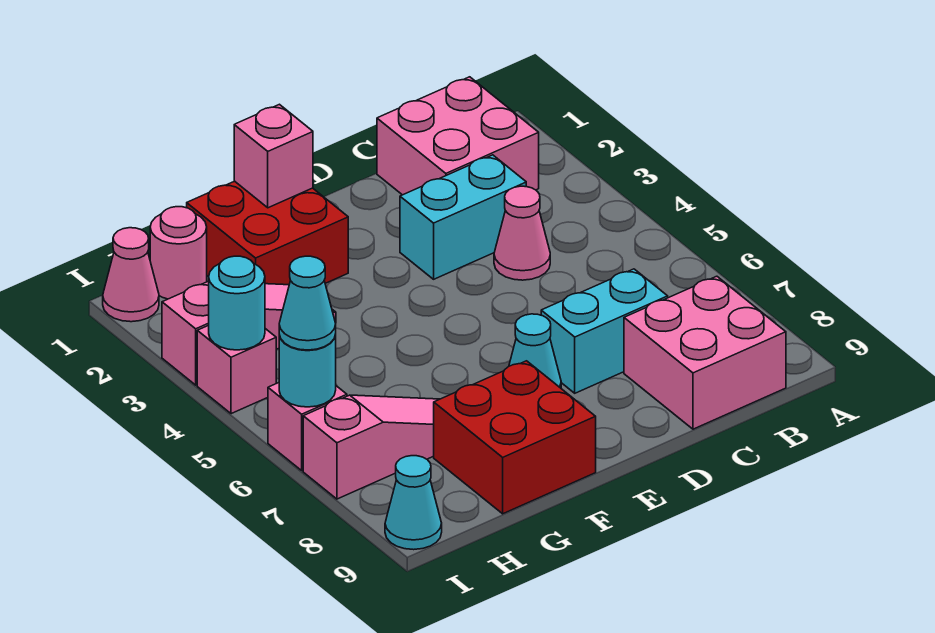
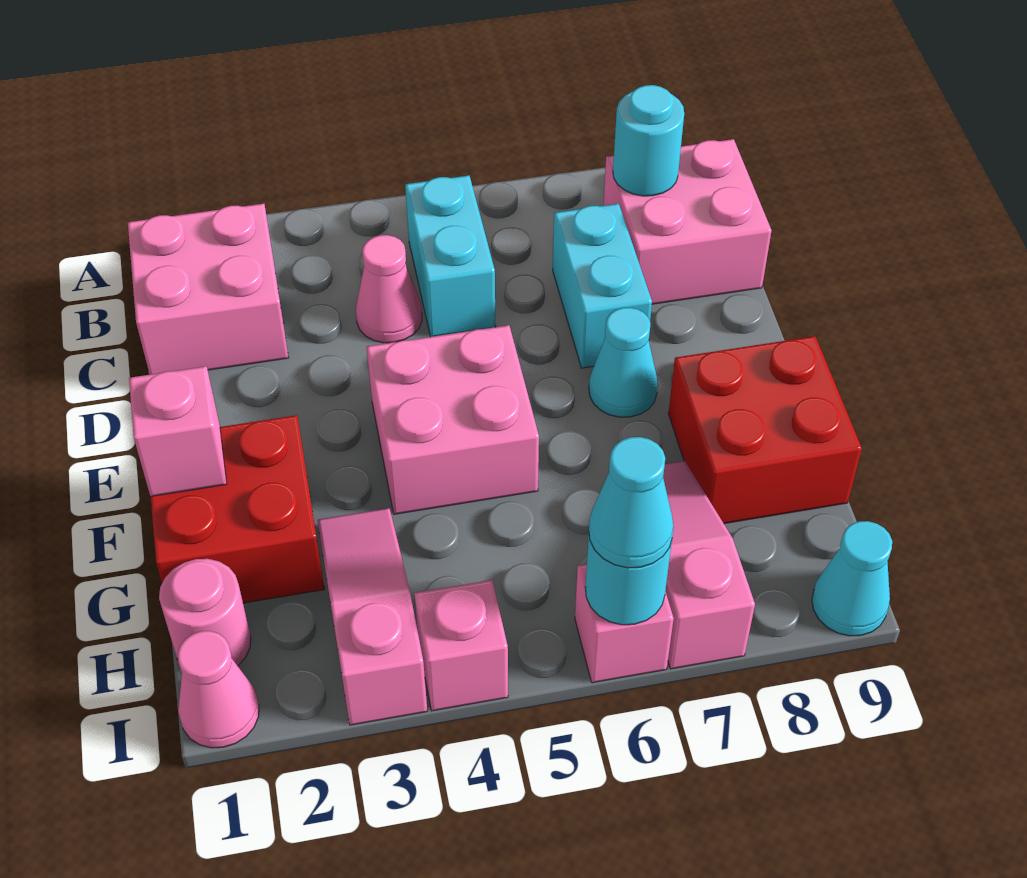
cyan brick C3:D3 level 1 -> cyan brick B5:C5 level 1
none -> pink brick E4:F5 level 1
cyan round brick I4 level 2 -> cyan round brick B8 level 2

